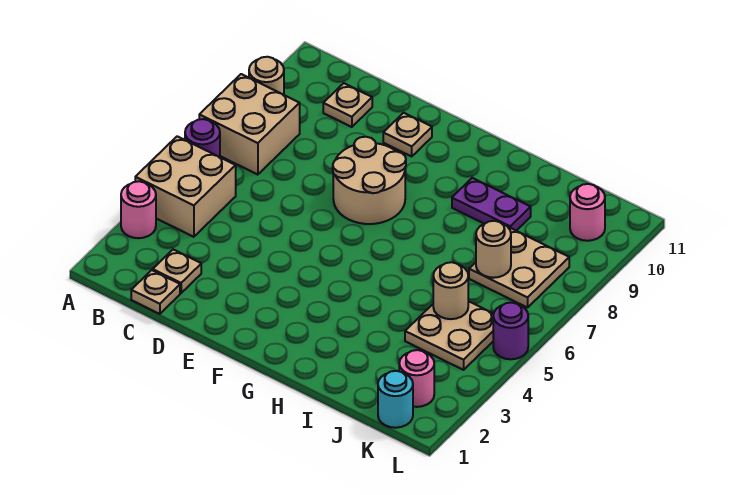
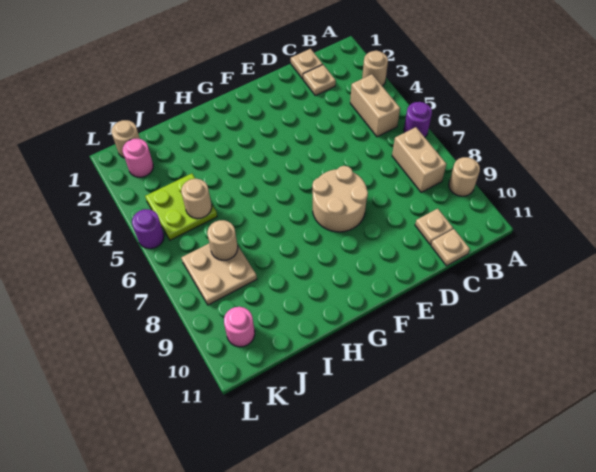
pink round brick A3 level 1 -> tan round brick A3 level 1
tan brick A4:B5 level 1 -> tan brick B4:B5 level 1
tan brick A7:B8 level 1 -> tan brick B7:B8 level 1
tan plate E10 level 1 -> tan plate C11 level 1
purple plate H9:I9 level 1 -> none
tan plate J4:K5 level 1 -> lime plate J4:K5 level 1
cyan round brick K1 level 1 -> tan round brick K1 level 1

